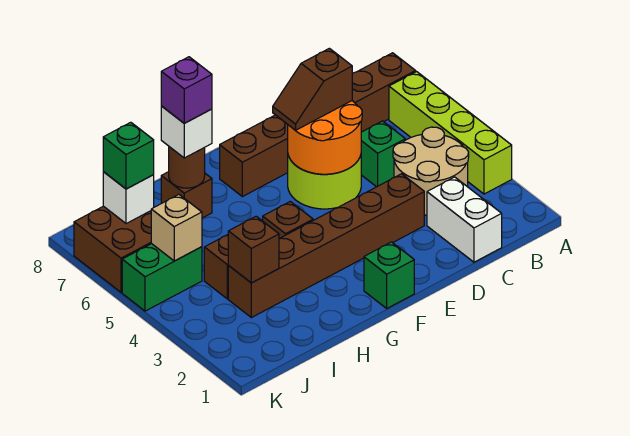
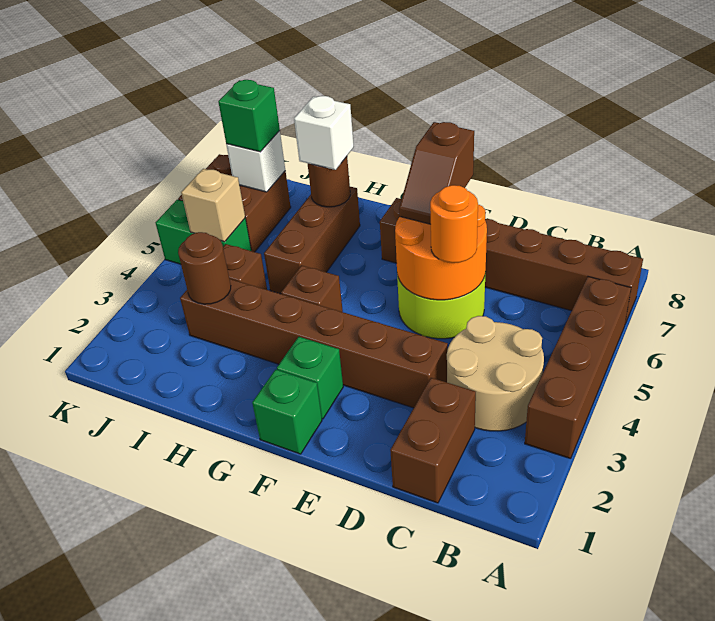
lime brick A3:A6 level 1 -> brown brick A3:A6 level 1
white brick C1:C2 level 1 -> brown brick C1:C2 level 1
green brick C5 level 1 -> green brick F2 level 1
none -> orange round brick D5 level 3
brown slope D6:E6 level 3 top D -> brown slope E6:E7 level 3 top 7
brown brick H7 level 1 -> brown brick H5:H7 level 1
purple brick H7 level 4 -> none
brown brick I3 level 2 -> brown round brick I3 level 2

